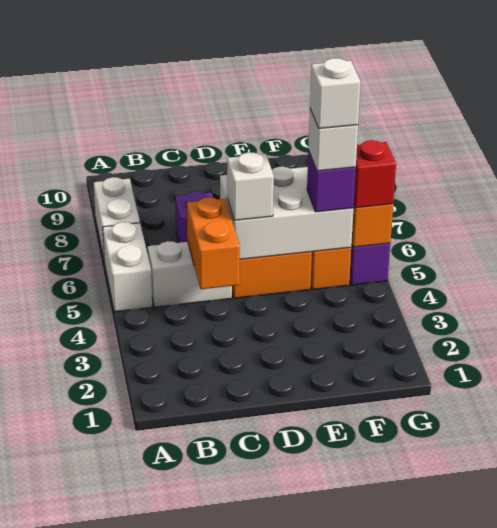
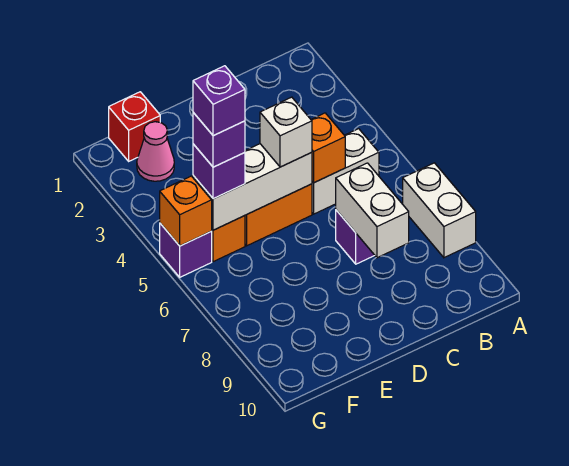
white brick A5:A6 level 1 -> white brick C7:C8 level 2
orange brick C4:C5 level 2 -> orange brick C5 level 2
white brick D5:F6 level 2 -> white brick D5:F5 level 2
none -> pink cone F2 level 1
white brick F5 level 4 -> purple brick F5 level 4
white brick F5 level 5 -> purple brick F5 level 5
red brick G5 level 3 -> red brick F1 level 1

